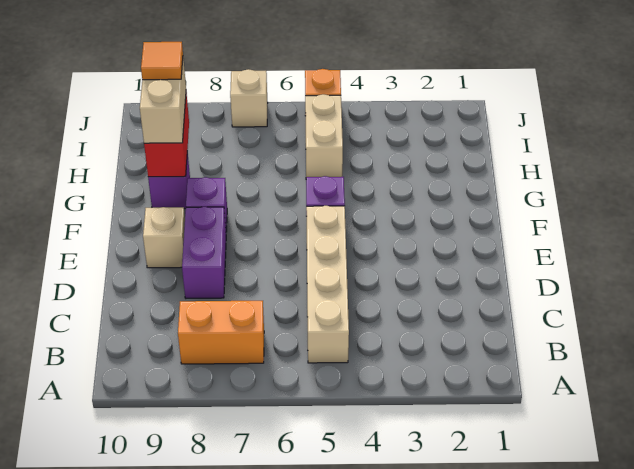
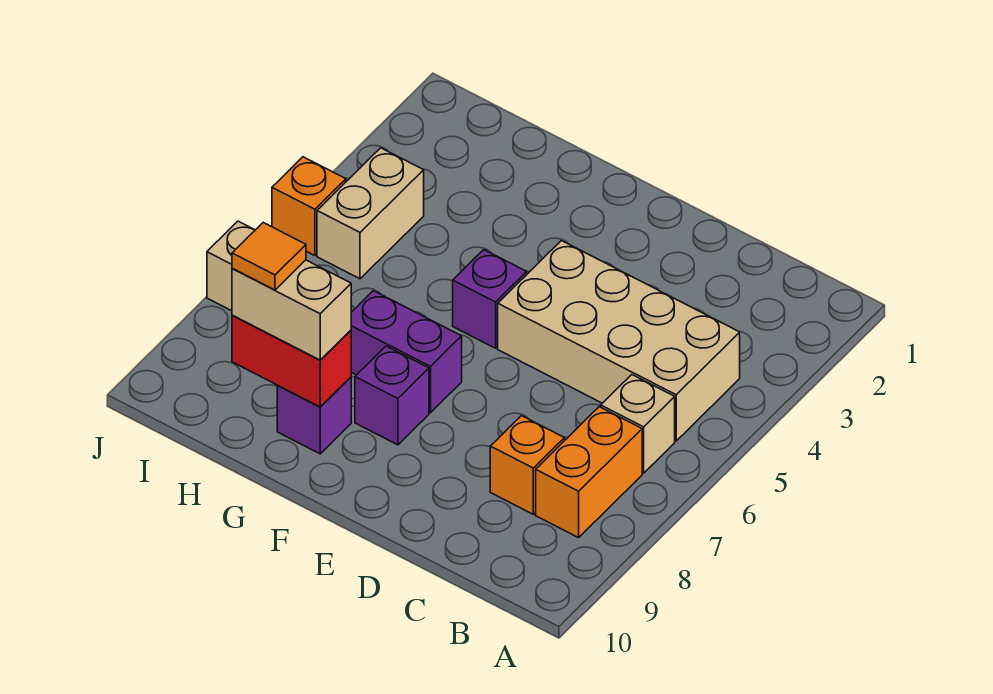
tan brick B5:E5 level 1 -> tan brick B4:E5 level 1
none -> orange brick C8 level 1
purple brick D8:E8 level 1 -> purple brick F7:G7 level 1
tan brick E9 level 1 -> tan brick B6 level 1
tan brick H5:I5 level 1 -> tan brick I4:I5 level 1

